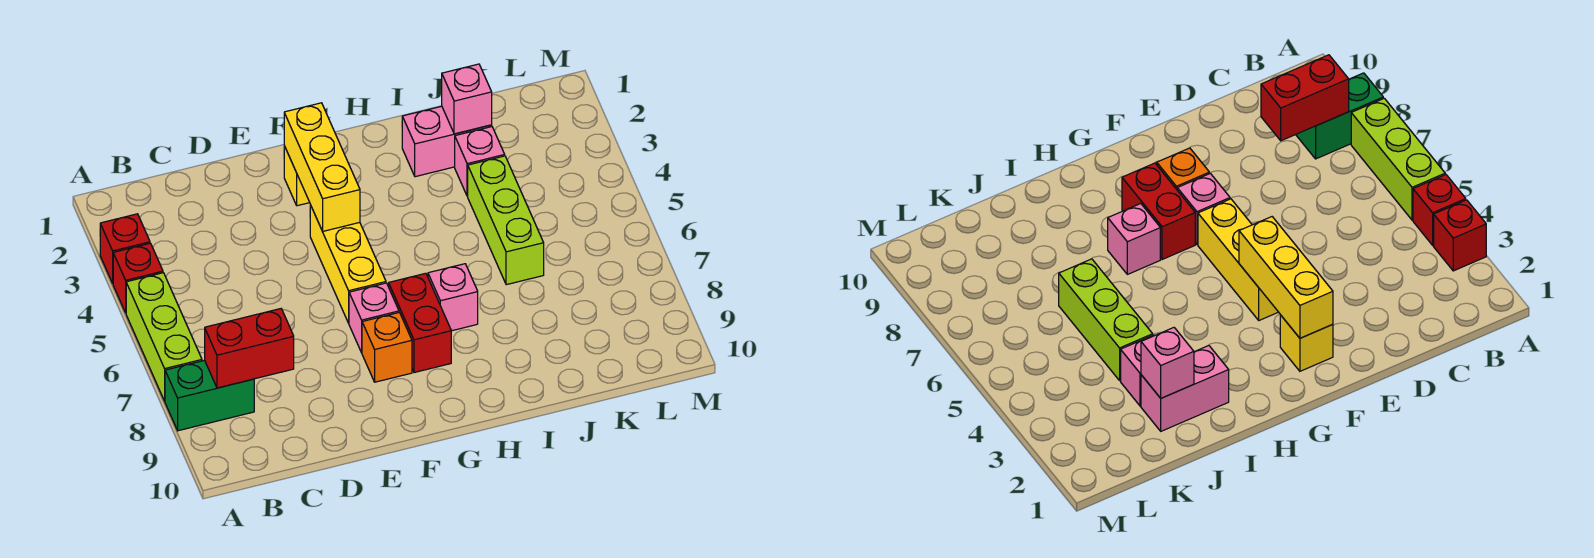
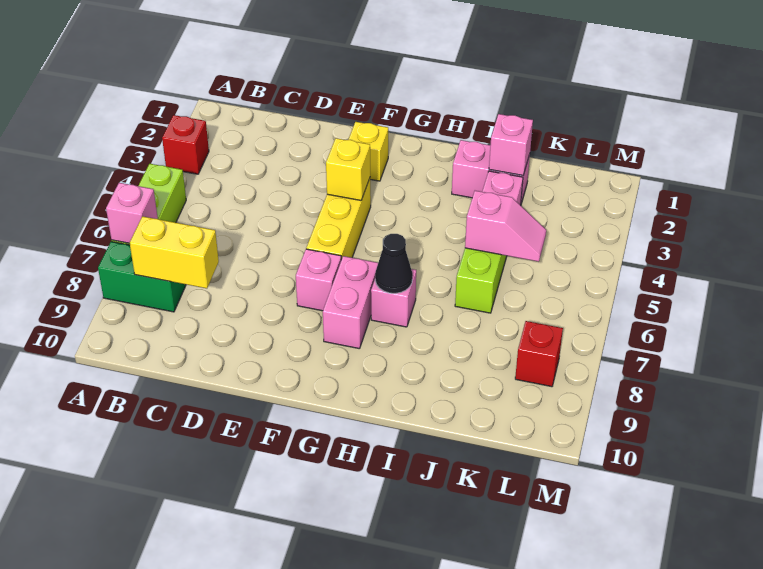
red brick A4 level 1 -> red brick L8 level 1
none -> pink brick A7 level 2
red brick B8:C8 level 2 -> yellow brick B8:C8 level 2
yellow brick F2:F4 level 2 -> yellow brick F4 level 2
orange brick F8 level 1 -> none
red brick G7:G8 level 1 -> pink brick G7:G8 level 1
none -> black cone H7 level 2
none -> pink slope J5:K5 level 2 top J

